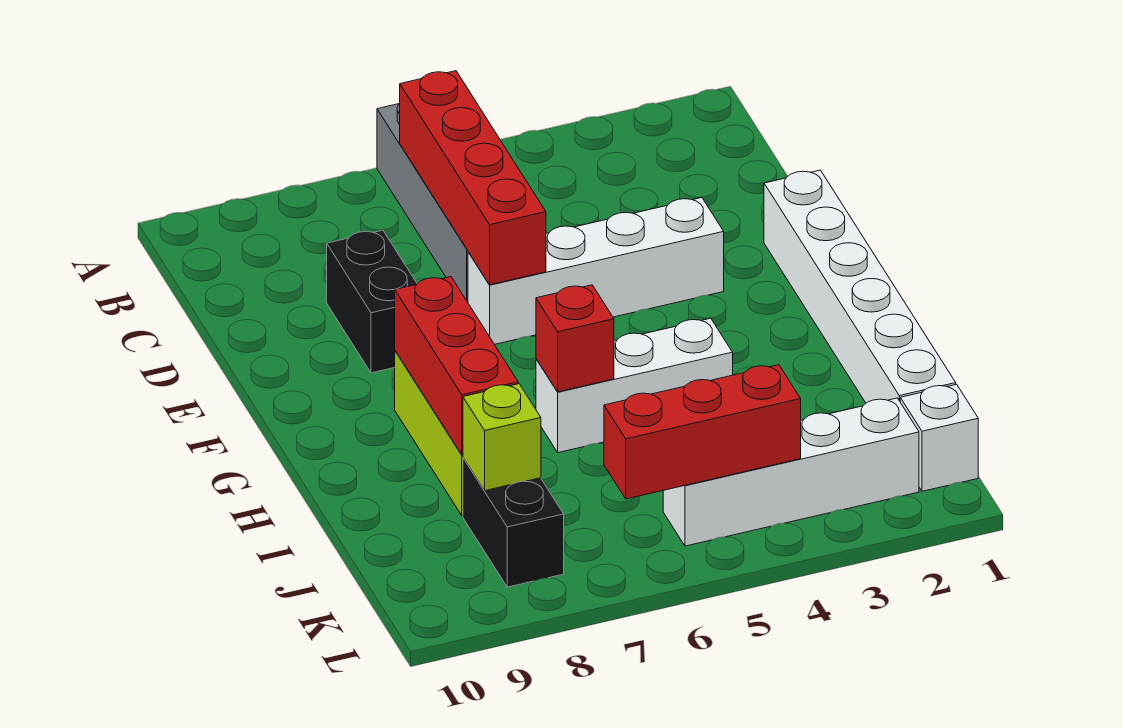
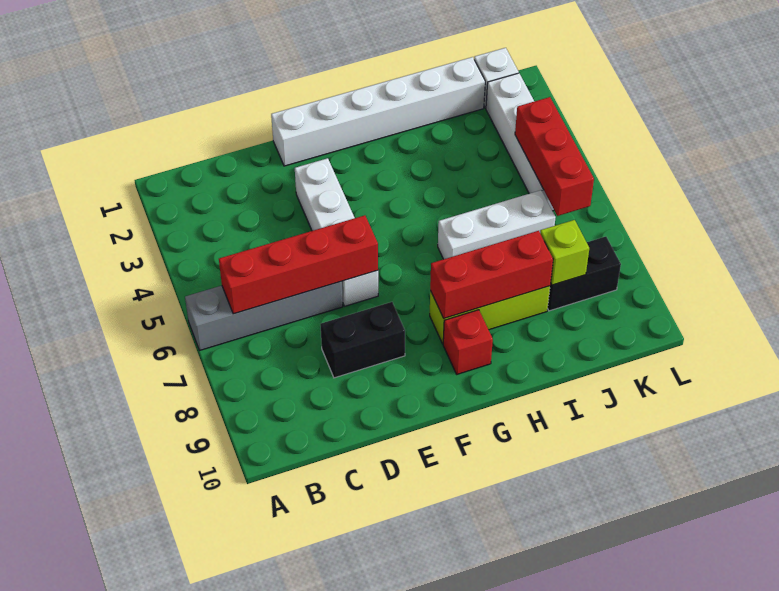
white brick H4:H6 level 1 -> white brick H6:J6 level 1
red brick H6 level 2 -> red brick G9 level 1

